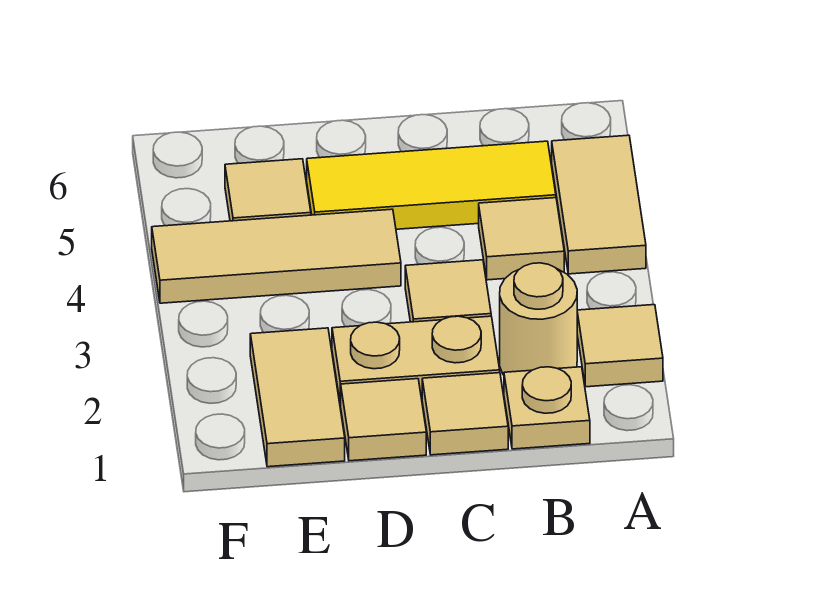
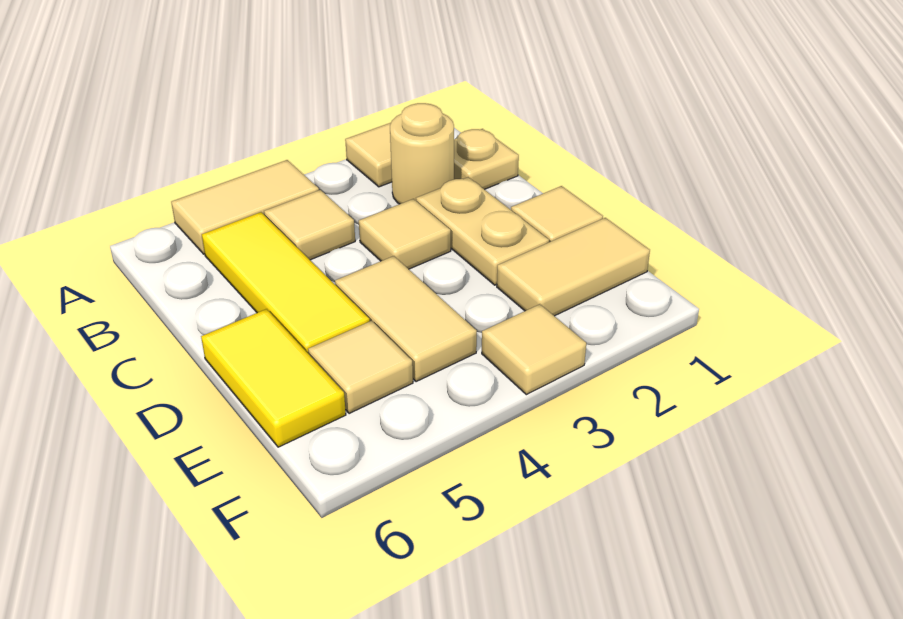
tan tile C1 level 1 -> tan tile F3 level 1
tan tile D4:F4 level 1 -> tan tile D4:E4 level 1
none -> yellow tile D6:E6 level 1

